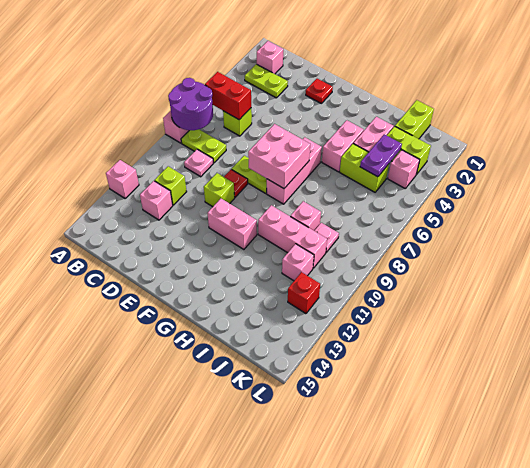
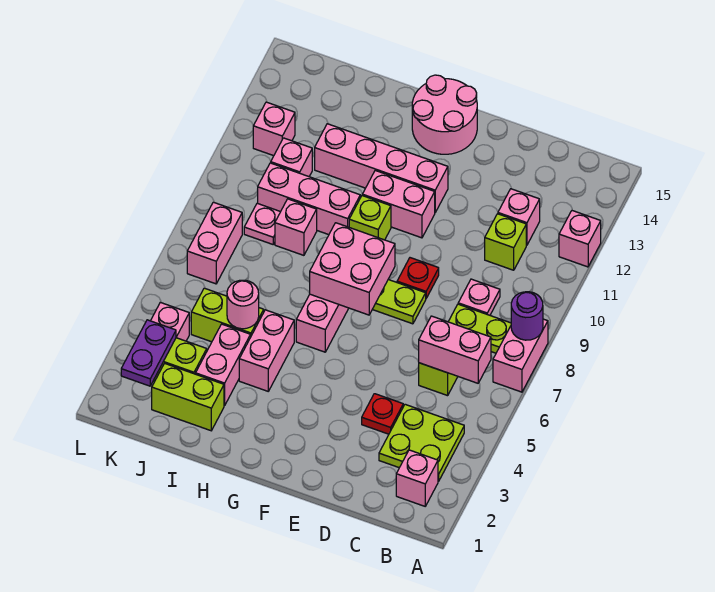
purple round brick A7:B8 level 2 -> purple round brick A8 level 2
lime plate B3:C3 level 1 -> lime plate B3:C4 level 1
red brick B6:C6 level 2 -> pink brick B6:C6 level 2
red plate E2 level 1 -> red plate D4 level 1
lime brick E10 level 1 -> lime brick G10 level 1
none -> pink brick F12:I12 level 1
none -> pink round brick F14:G15 level 1
none -> pink round brick I5 level 2
lime brick J1:J2 level 1 -> lime brick I2:J2 level 1
purple plate J4:J5 level 2 -> purple plate K2:K3 level 2
none -> pink brick K7:K8 level 1
red brick K12 level 1 -> pink brick K12 level 1

